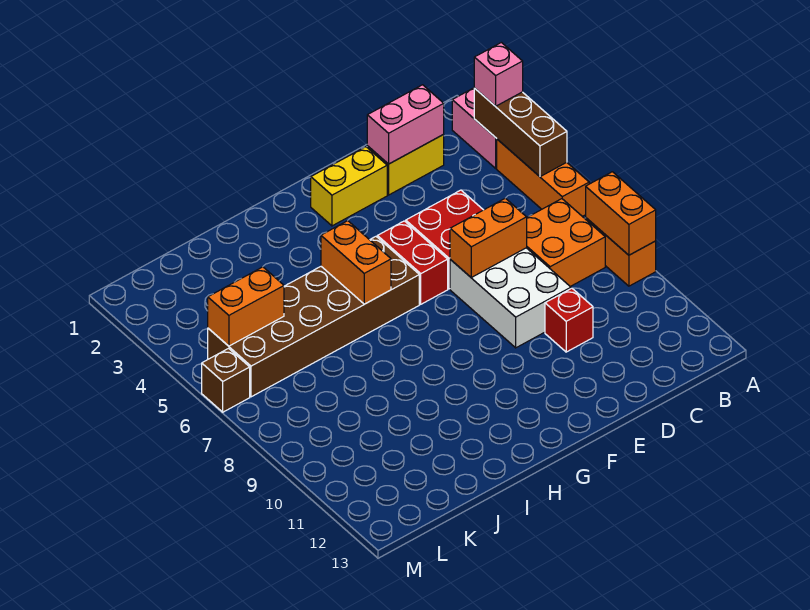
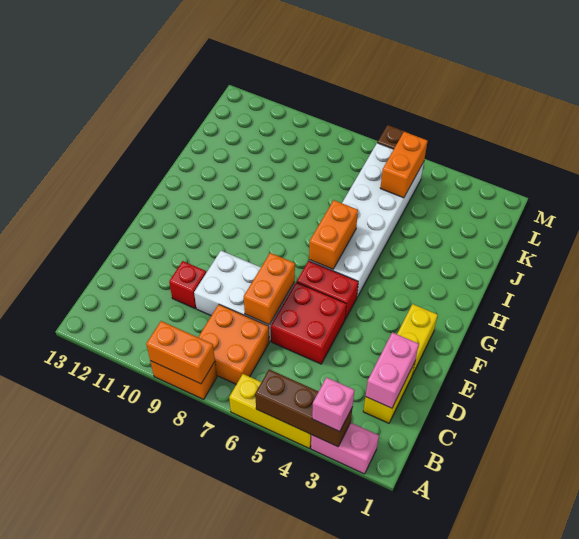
orange brick A4:A6 level 1 -> yellow brick A4:A6 level 1
brown brick G5:L6 level 1 -> white brick G5:L6 level 1
orange brick H5:H6 level 2 -> orange brick G6:H6 level 2

